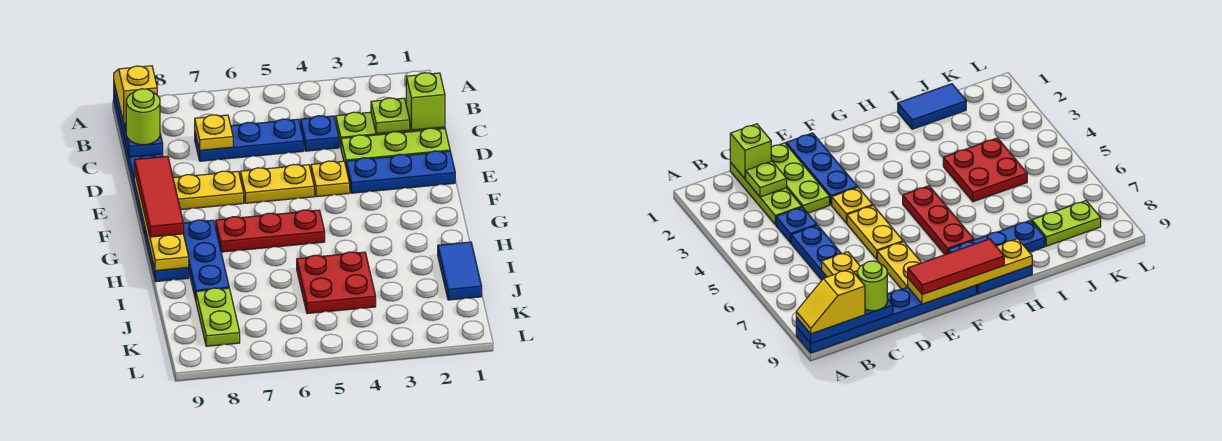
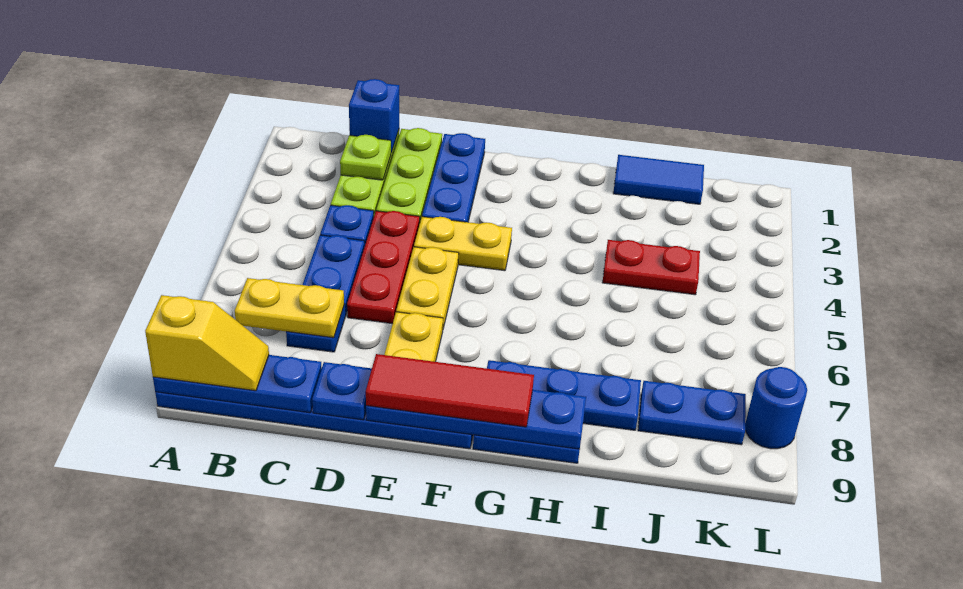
yellow slope A9:B9 level 3 top B -> yellow slope A9:B9 level 3 top A
lime brick C1 level 2 -> blue brick C1 level 2
yellow plate C7 level 2 -> yellow plate B7:C7 level 2
lime round brick C9 level 3 -> none
none -> blue plate D9 level 2
yellow plate E4 level 1 -> yellow plate E4:F4 level 1
yellow plate E9:H9 level 2 -> blue plate E9:H9 level 2
red plate G5:G7 level 1 -> red plate D4:D6 level 1
red plate I4:J5 level 1 -> red plate I4:J4 level 1
lime plate J8:K8 level 1 -> blue plate J8:K8 level 1
none -> blue round brick L8 level 1

